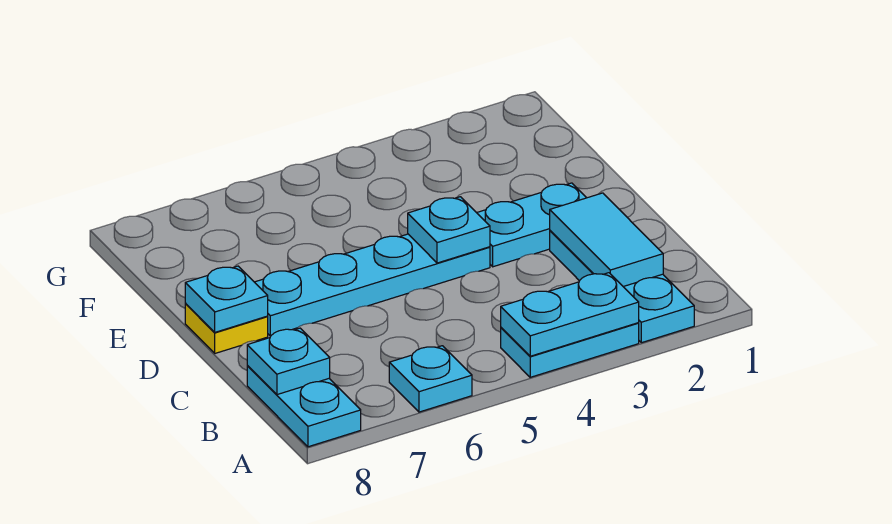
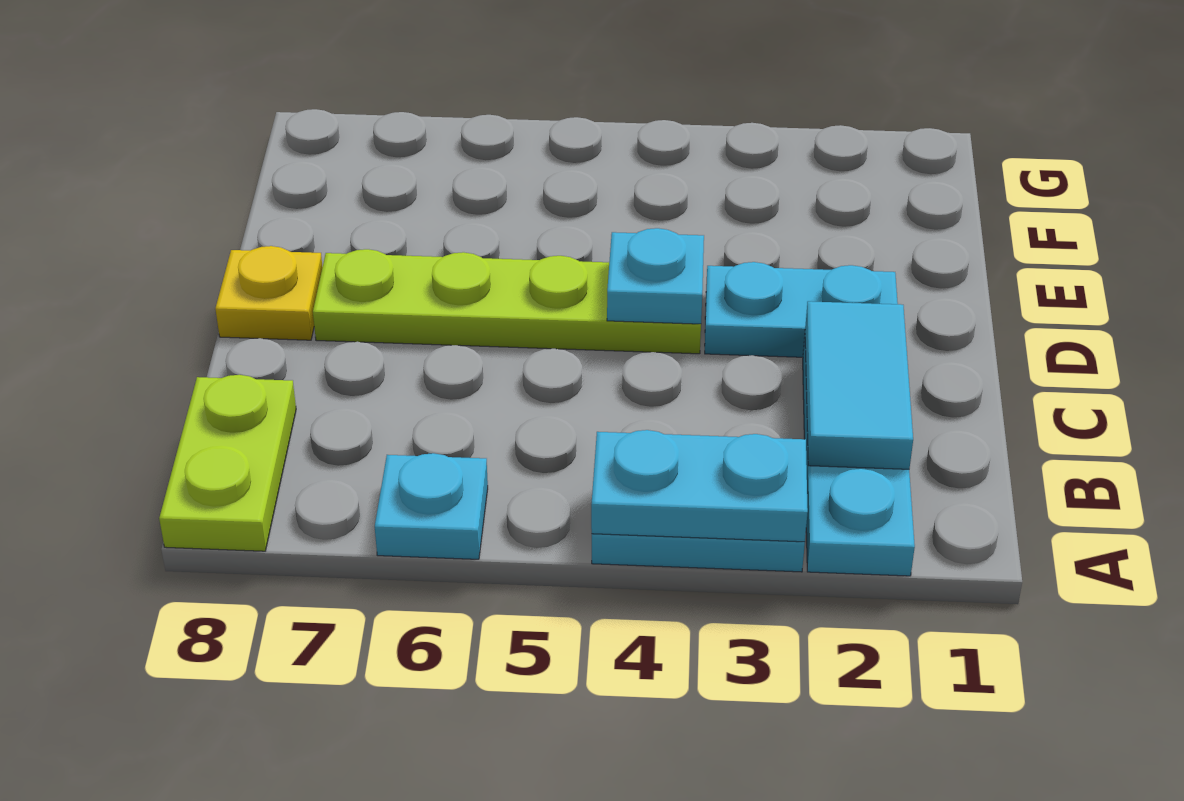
cyan plate A8:B8 level 1 -> lime plate A8:B8 level 1
cyan plate B8 level 2 -> none
cyan plate D4:D7 level 1 -> lime plate D4:D7 level 1
cyan plate D8 level 2 -> none

